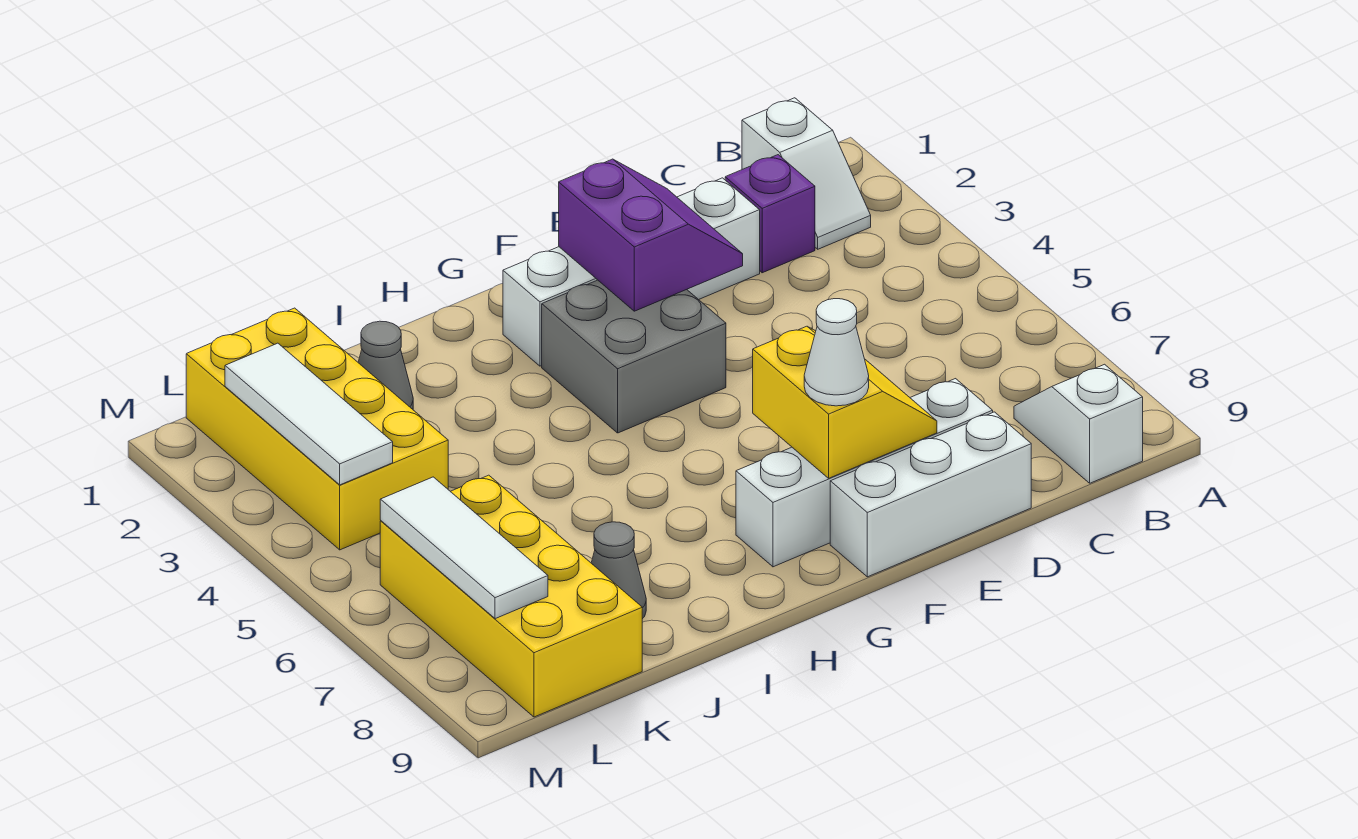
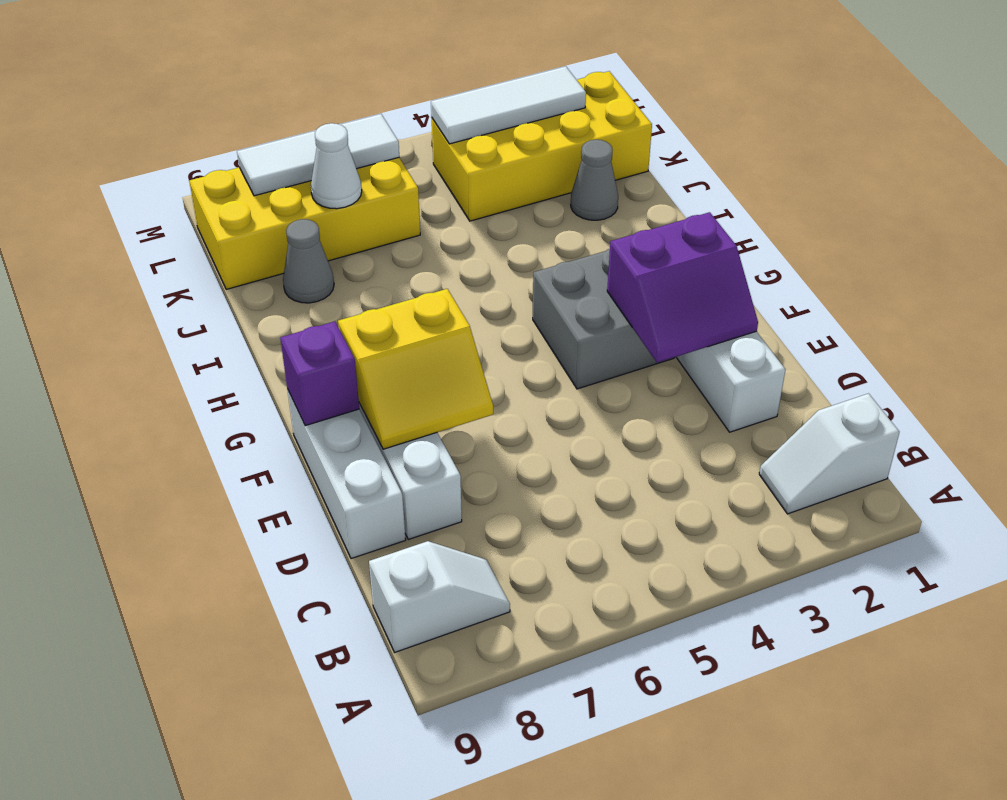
purple brick C2 level 1 -> purple brick F9 level 2
white cone F8 level 3 -> white cone K7 level 2

